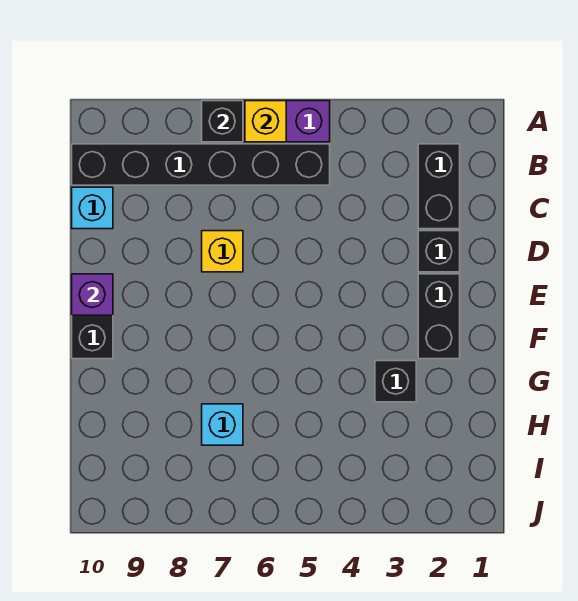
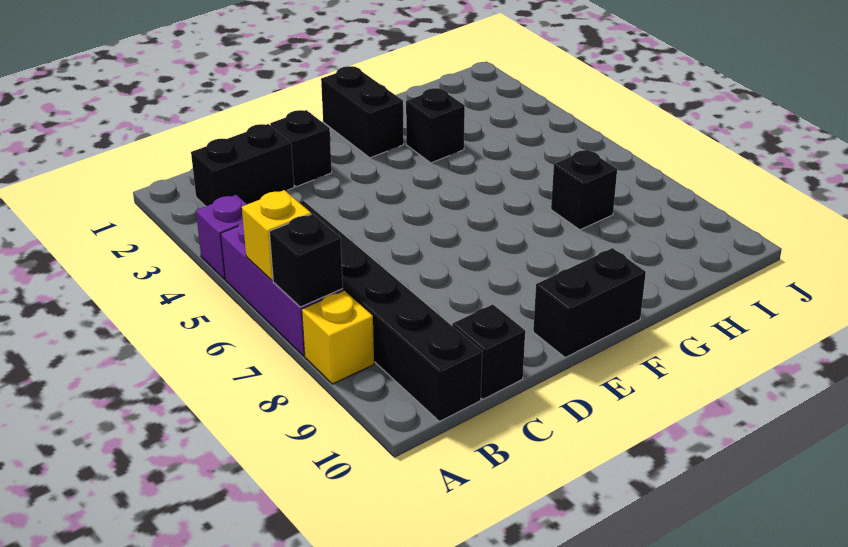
cyan brick C10 level 1 -> black brick C10 level 1
yellow brick D7 level 1 -> yellow brick A8 level 1
black brick E2:F2 level 1 -> black brick F1:F2 level 1
purple brick E10 level 2 -> purple brick A4 level 1
cyan brick H7 level 1 -> black brick H7 level 1

